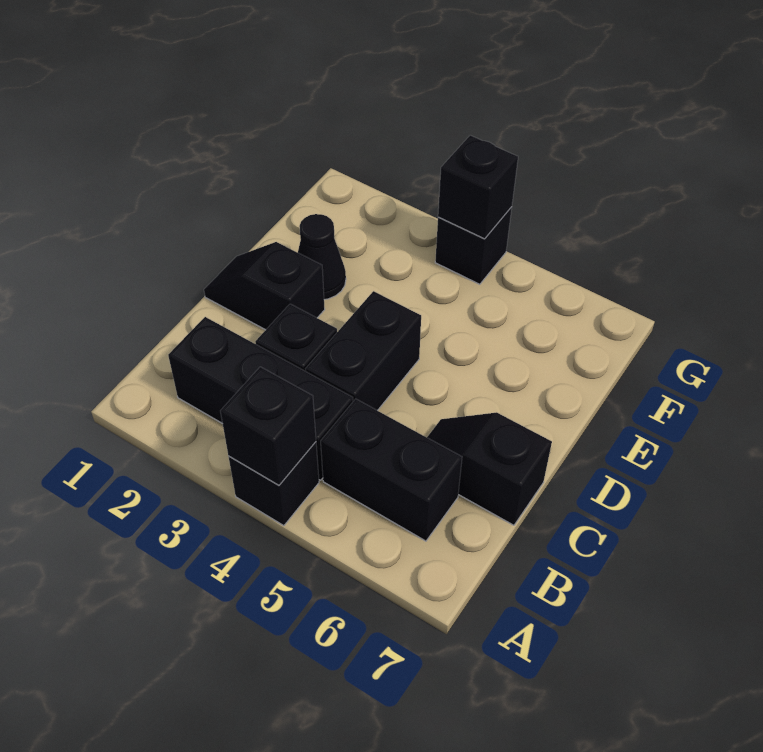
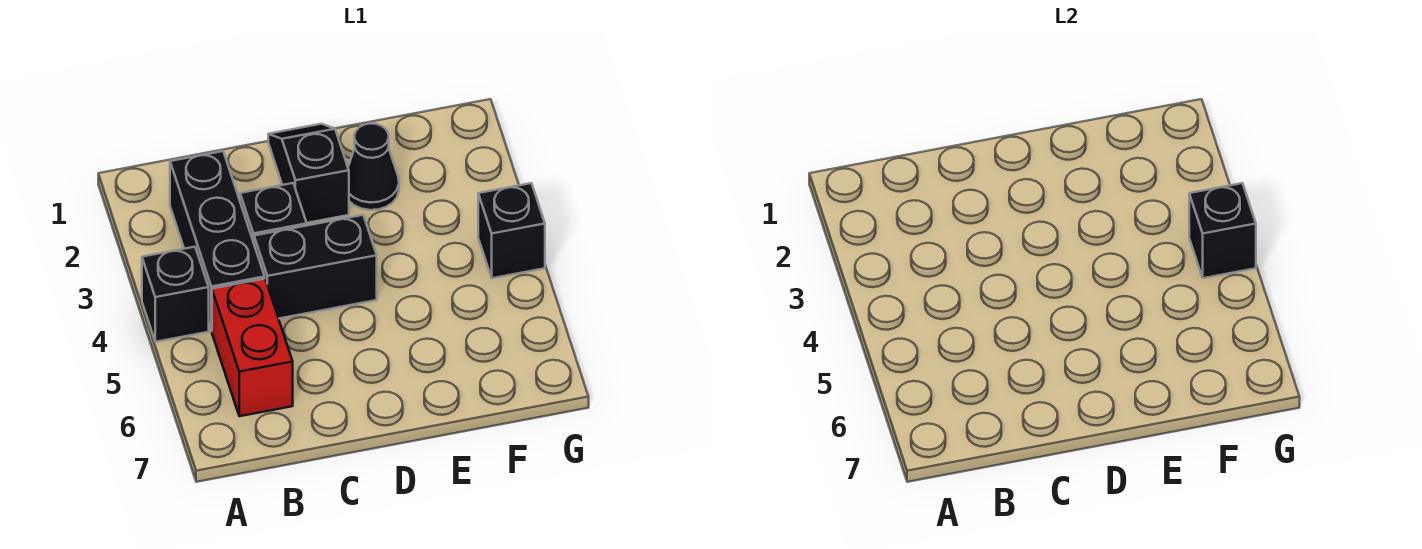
black brick A4 level 2 -> none
black brick B5:B6 level 1 -> red brick B5:B6 level 1
black slope C6:C7 level 1 top 7 -> none

